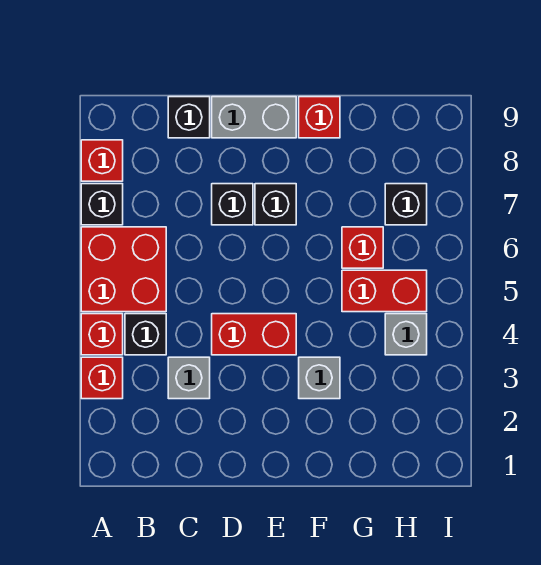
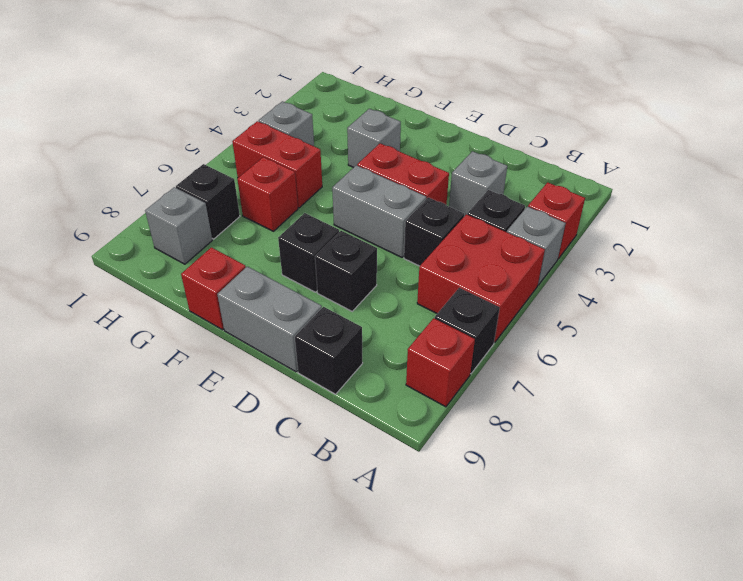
red brick A4 level 1 -> grey brick A4 level 1
none -> black brick C5 level 1
none -> grey brick D5:E5 level 1
none -> grey brick H8 level 1

